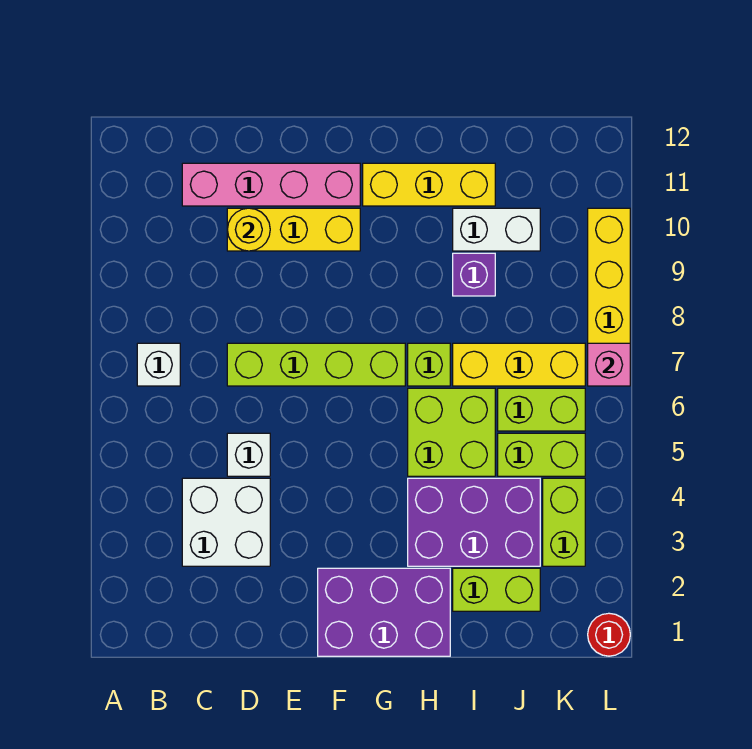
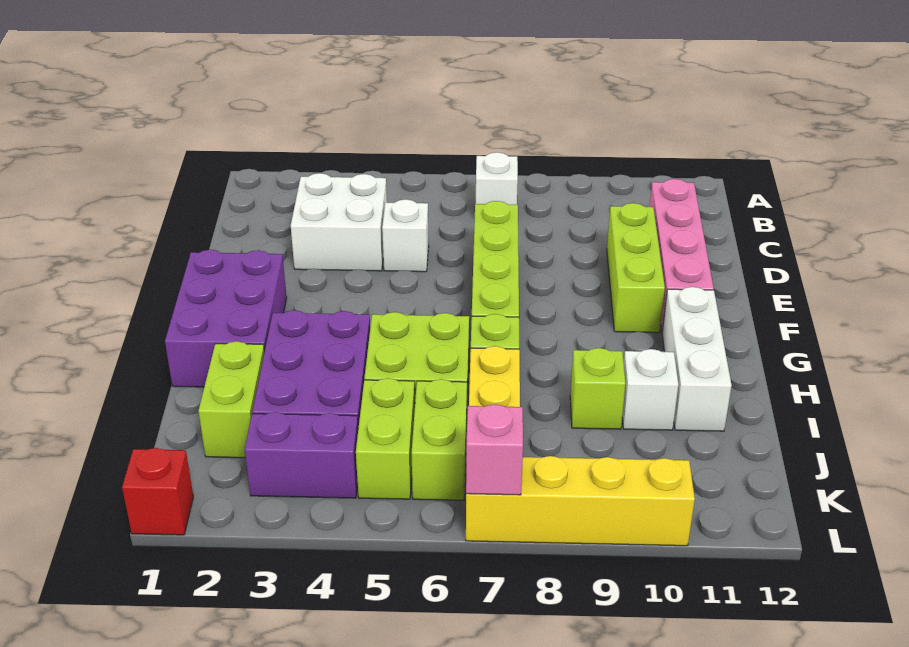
yellow brick D10:F10 level 1 -> lime brick D10:F10 level 1
yellow round brick D10 level 2 -> none
yellow brick G11:I11 level 1 -> white brick G11:I11 level 1
purple brick I9 level 1 -> lime brick I9 level 1
white brick I10:J10 level 1 -> white brick I10 level 1
lime brick K3:K4 level 1 -> purple brick K3:K4 level 1
red round brick L1 level 1 -> red brick L1 level 1

